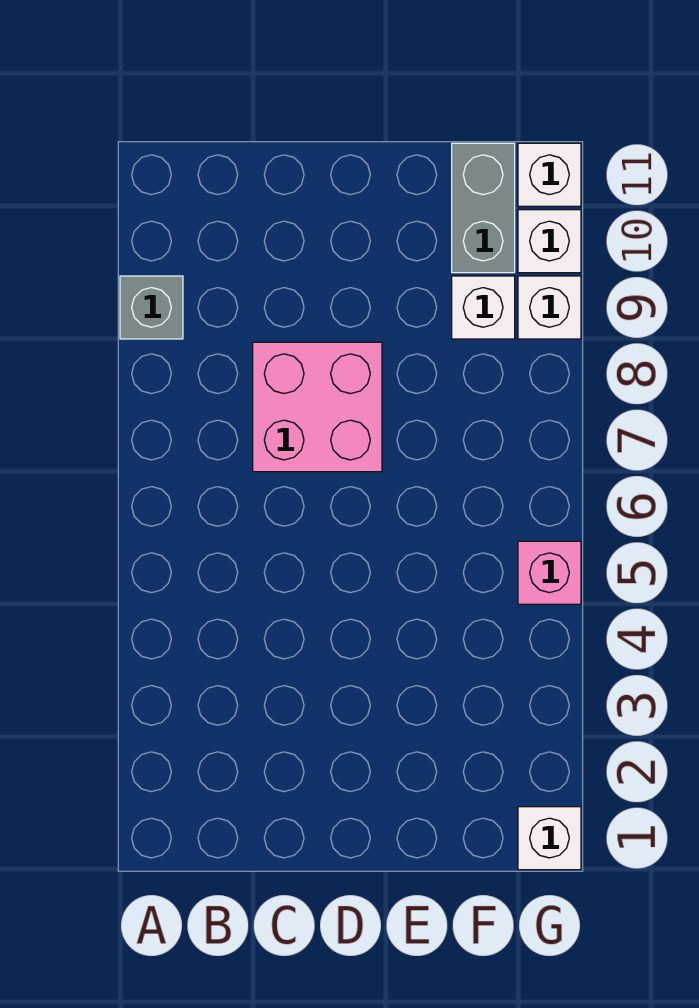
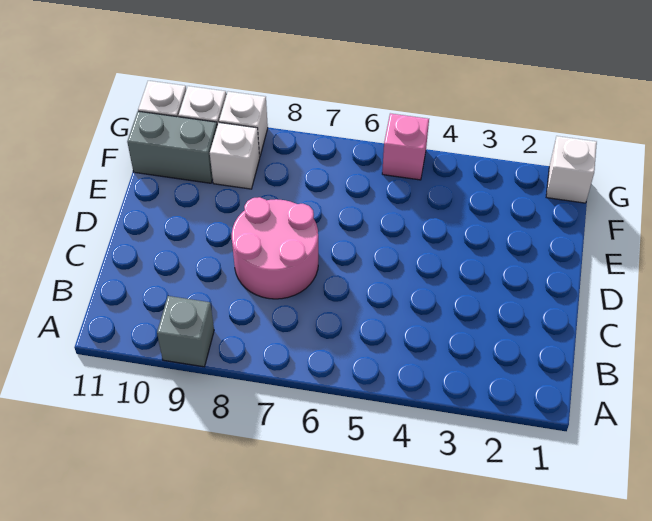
pink brick C7:D8 level 1 -> pink round brick C7:D8 level 1

